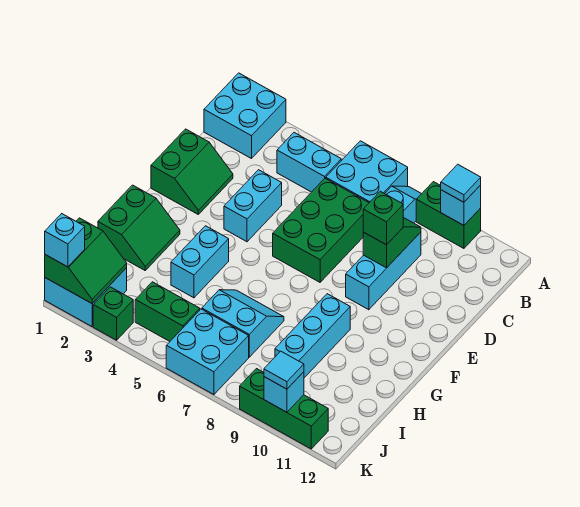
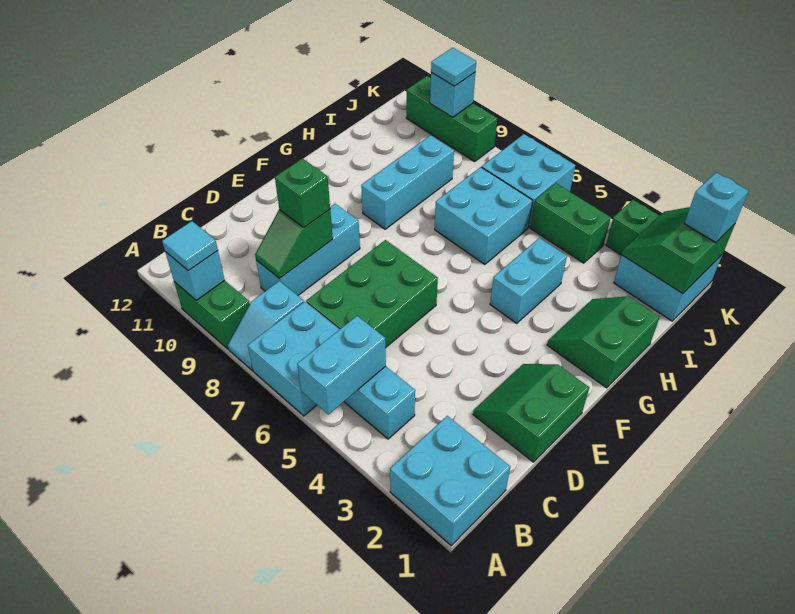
cyan brick D4:E4 level 1 -> cyan brick A5:B5 level 2
cyan slope H6:I7 level 1 top I -> cyan brick H6:I7 level 1

